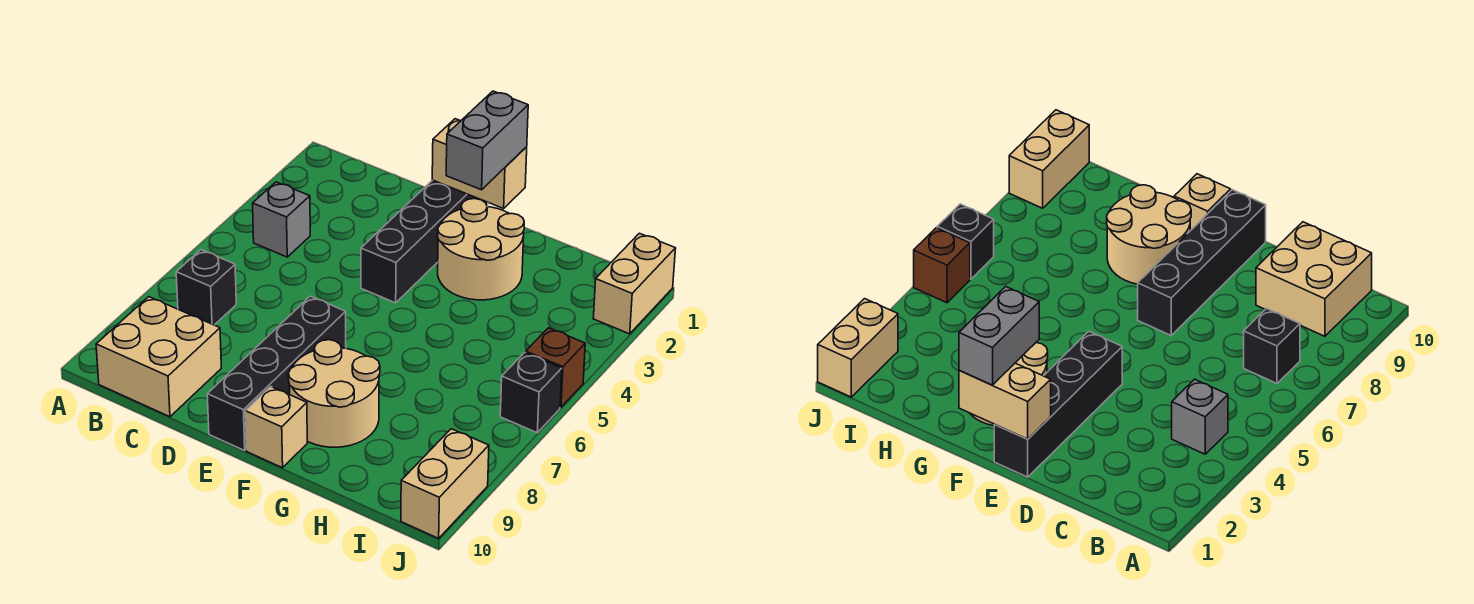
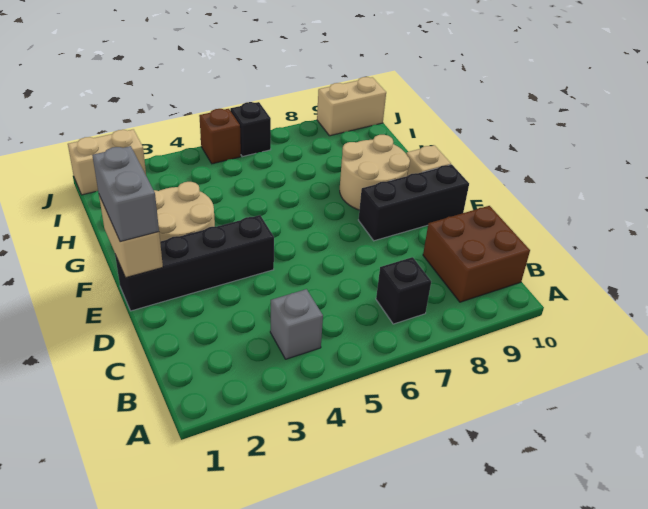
tan brick B9:C10 level 1 -> brown brick B9:C10 level 1
black brick E7:E10 level 1 -> black brick E8:E10 level 1
grey brick F1:F2 level 3 -> grey brick E1:F1 level 3

